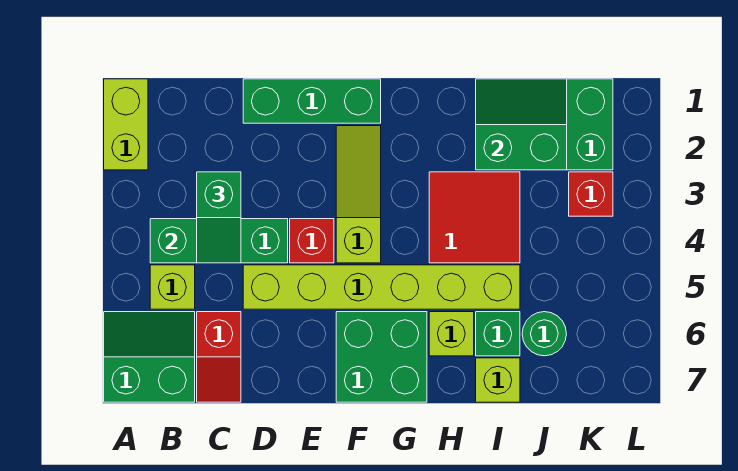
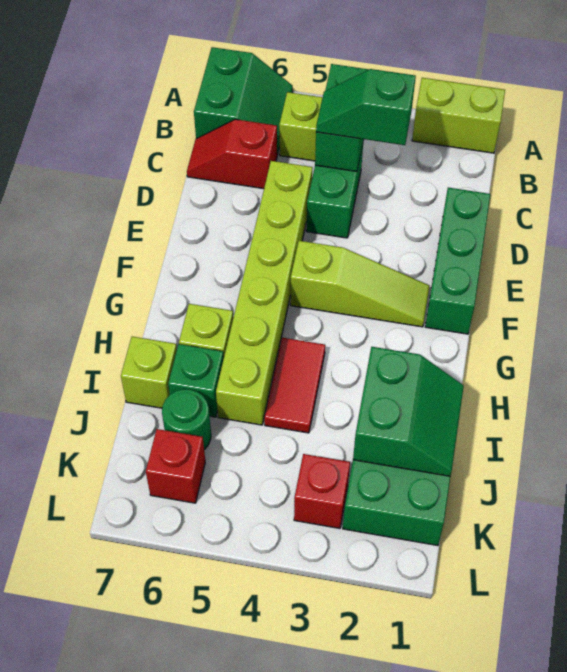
red brick E4 level 1 -> red brick K6 level 1
green brick F6:G7 level 1 -> none
red tile H3:I4 level 1 -> red tile H4:I4 level 1

